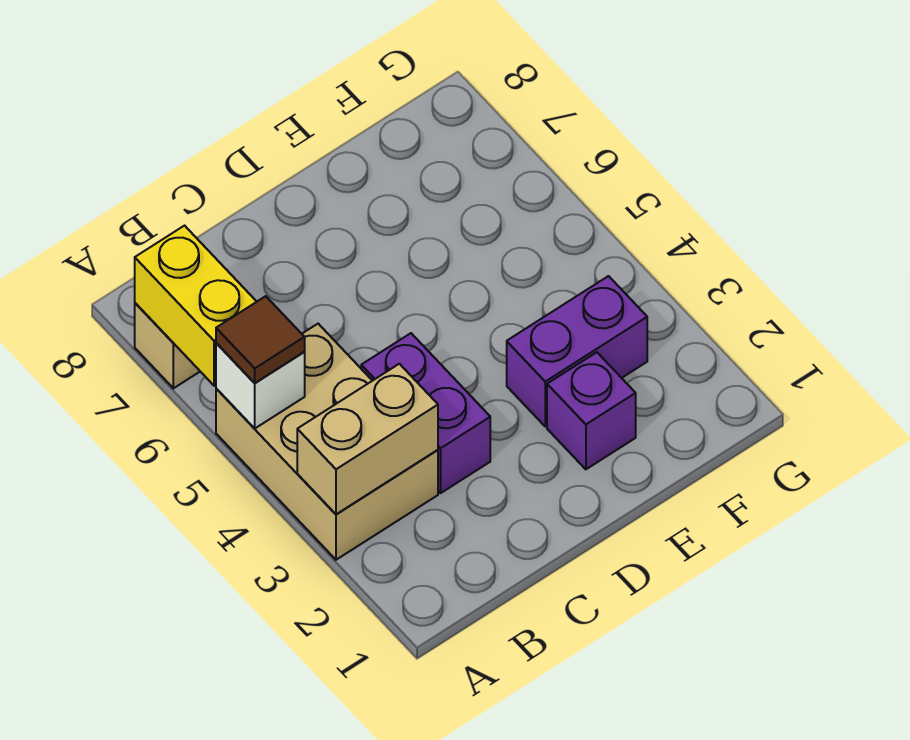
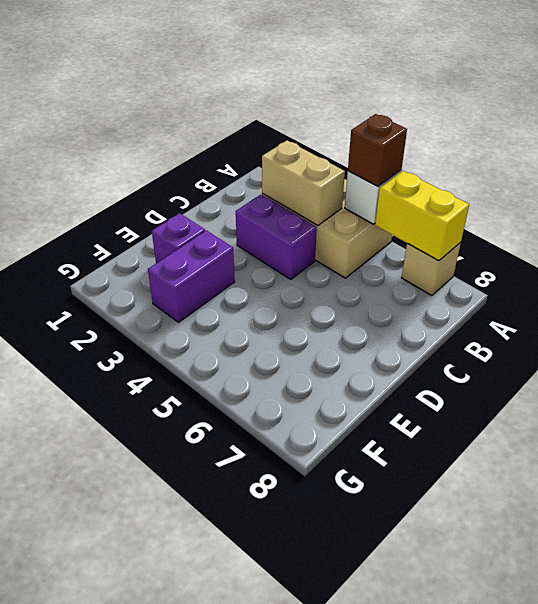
tan brick A3:B3 level 2 -> tan brick B3:B4 level 2
brown tile A5 level 3 -> brown brick A5 level 3

